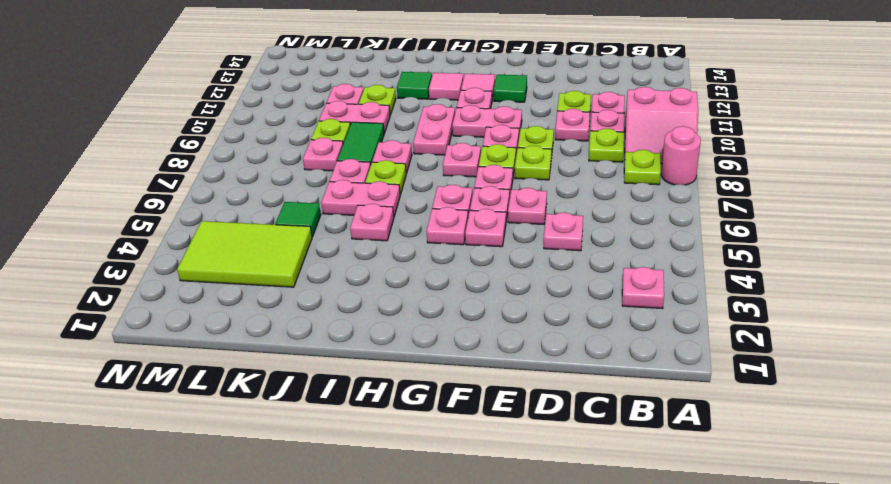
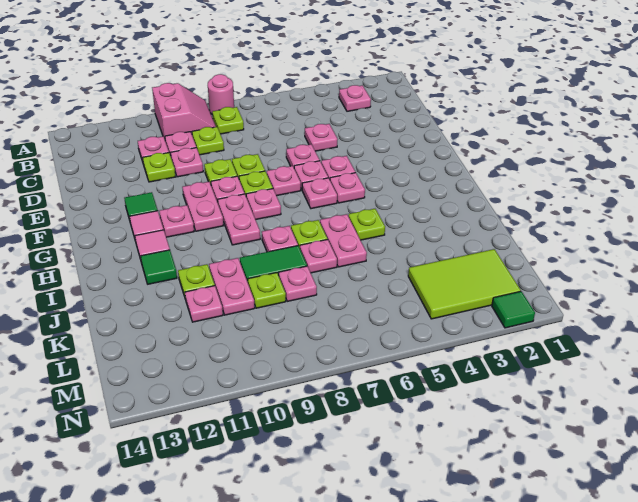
pink plate H9:H10 level 1 -> pink plate G9:H9 level 1
pink plate I5 level 1 -> lime plate I5 level 1
lime tile K3:M4 level 1 -> lime tile L2:M4 level 1
green tile K5 level 1 -> green tile N2 level 1

